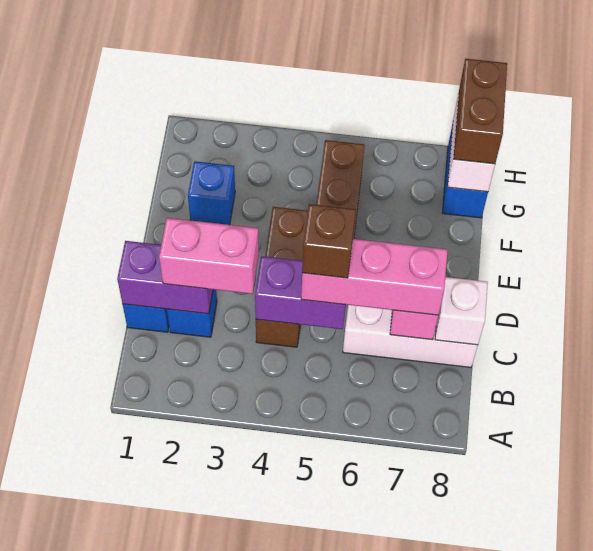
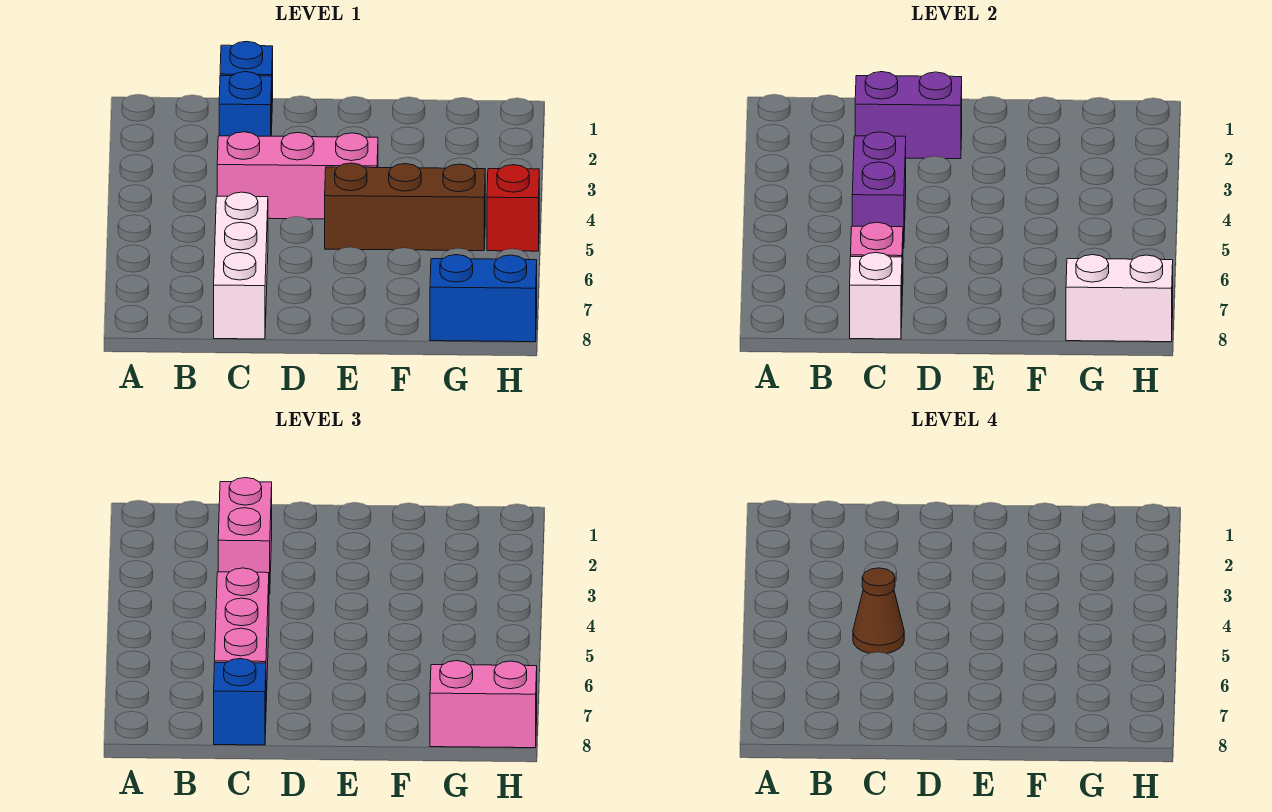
purple brick C1:C2 level 2 -> purple brick C2:D2 level 2
brown brick C4:E4 level 1 -> pink brick C4:E4 level 1
brown brick C5 level 4 -> brown cone C5 level 4
blue brick F2 level 1 -> blue brick C8 level 3
brown brick G8:H8 level 3 -> pink brick G8:H8 level 3
none -> red brick H5 level 1

